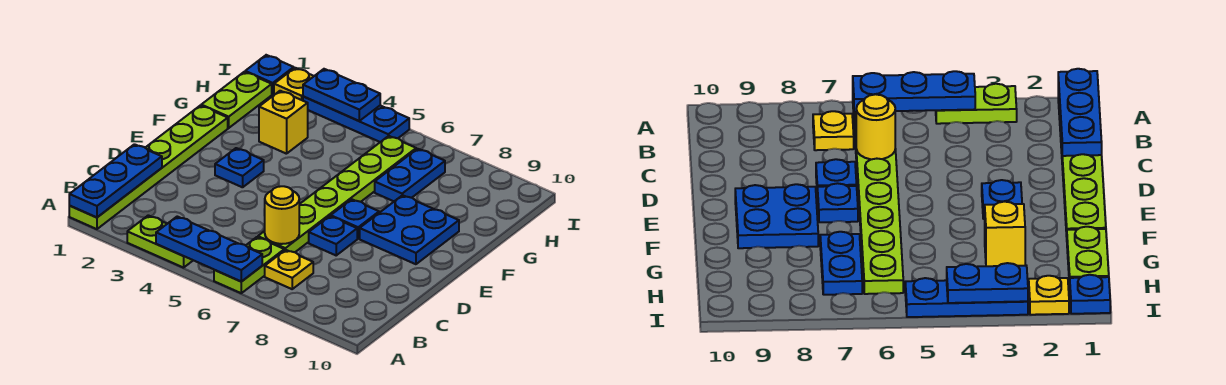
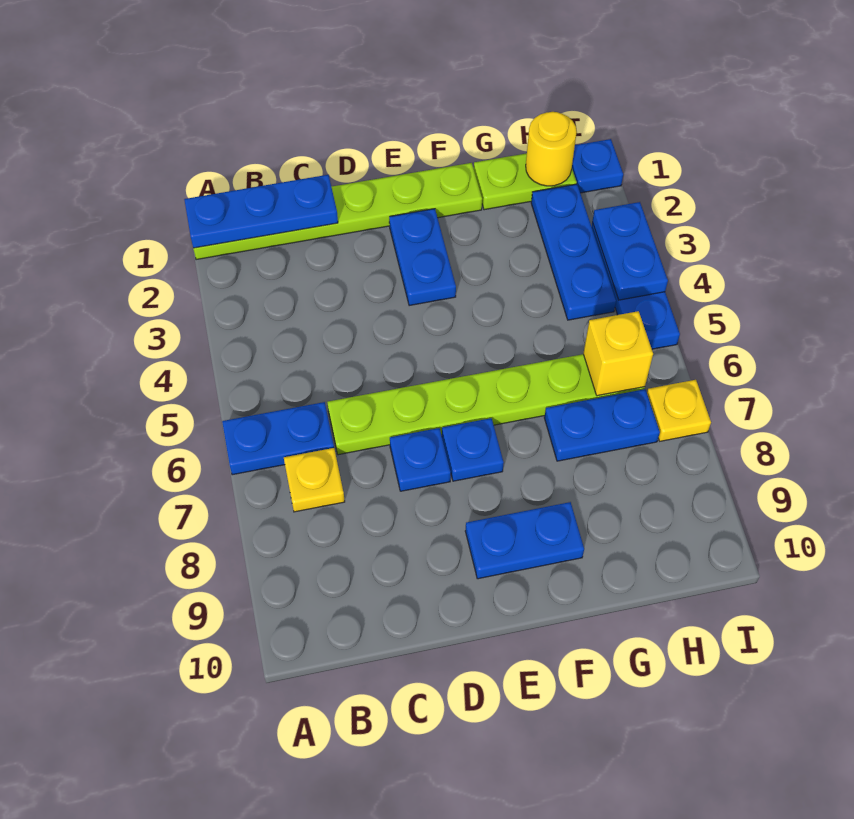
lime plate A3:A4 level 1 -> none
blue plate A4:A6 level 2 -> blue plate H2:H4 level 1
lime plate A6:B6 level 1 -> blue plate A6:B6 level 1
yellow round brick C6 level 2 -> yellow round brick H1 level 2
blue plate E3 level 1 -> blue plate E2:E3 level 1
blue plate E8:F9 level 1 -> blue plate E9:F9 level 1
yellow brick G3 level 1 -> yellow brick H6 level 2
yellow plate I2 level 1 -> yellow plate I7 level 1

